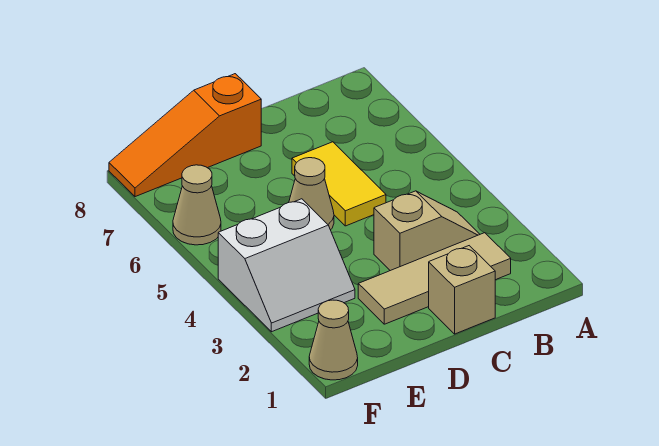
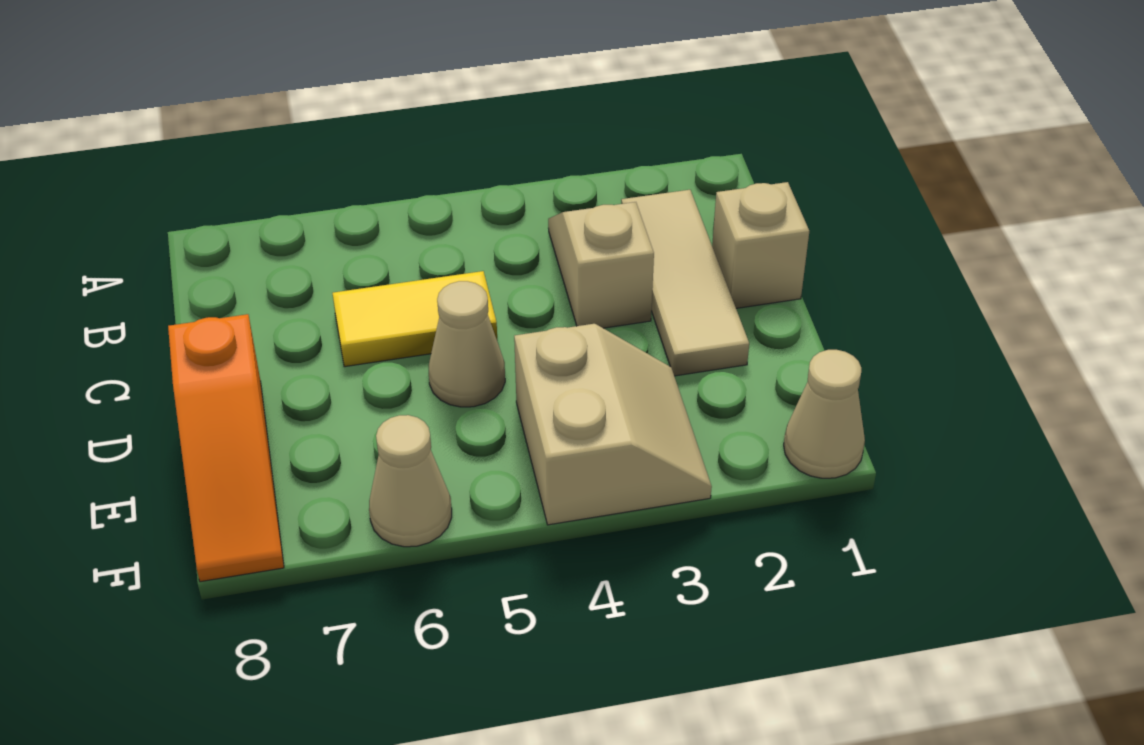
white slope E3:F4 level 1 top 4 -> tan slope E3:F4 level 1 top 4

